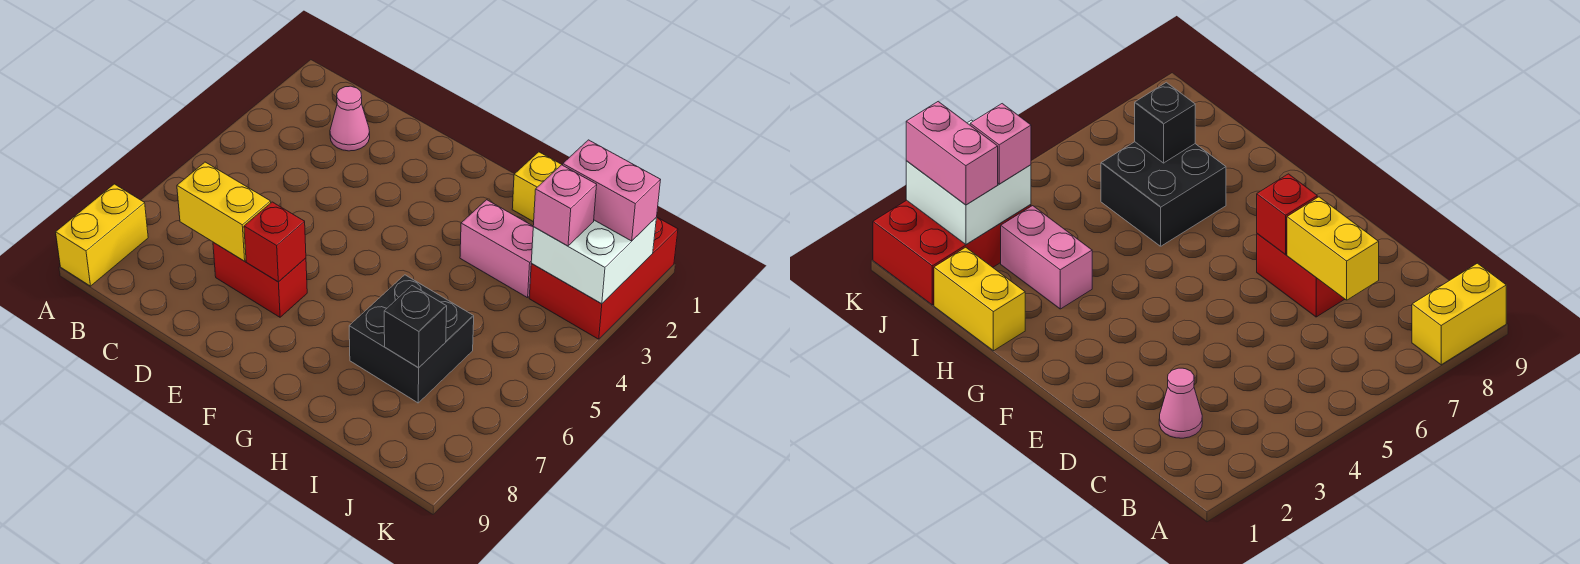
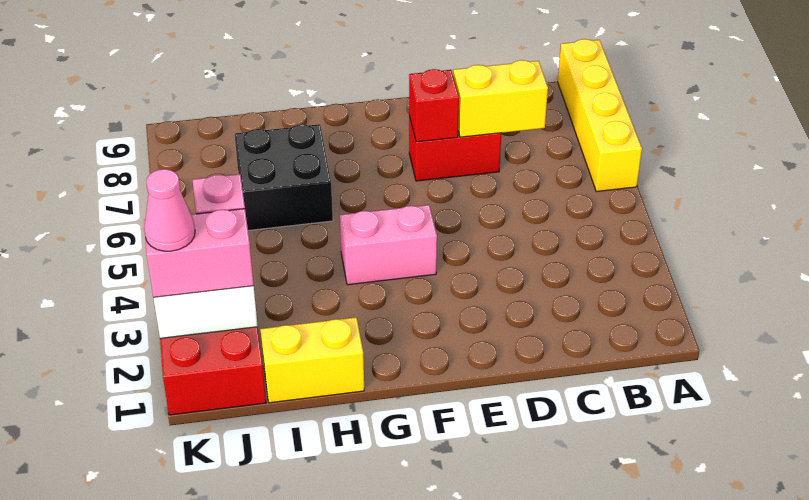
yellow brick A8:A9 level 1 -> yellow brick A6:A9 level 1
pink cone C2 level 1 -> pink cone K2 level 4
pink brick H3:I3 level 1 -> pink brick F4:G4 level 1
black brick I7 level 2 -> none

